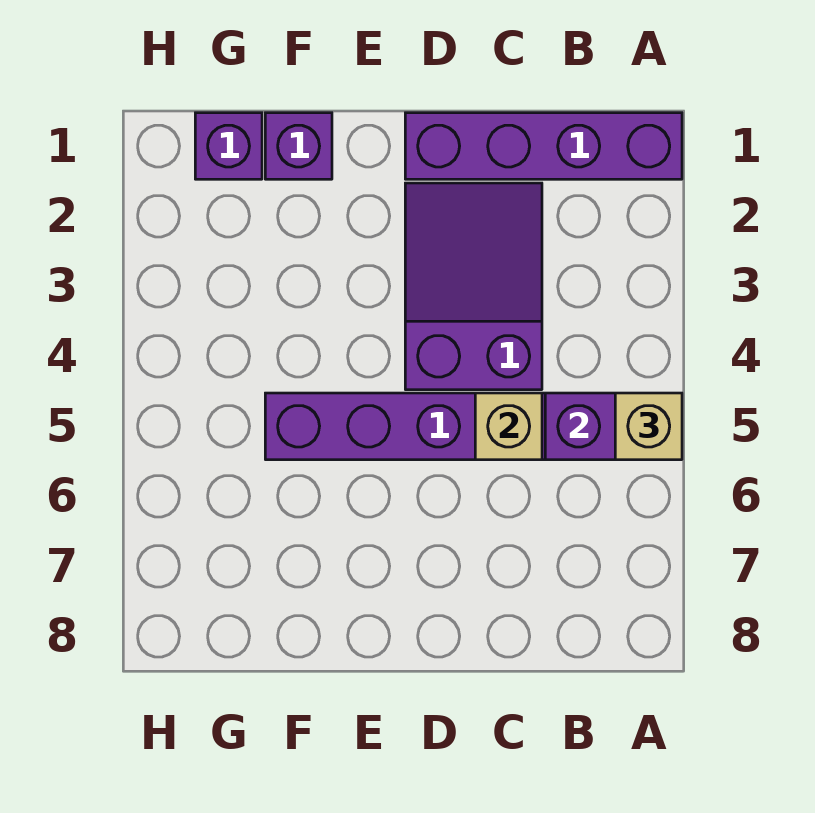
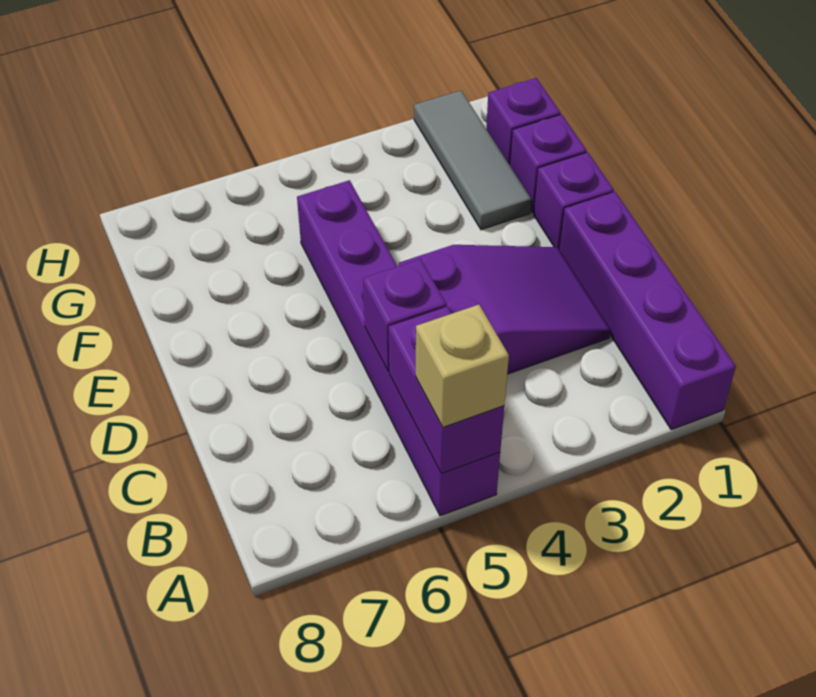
tan brick C5 level 2 -> purple brick C5 level 2
none -> purple brick E1 level 1
none -> grey tile F2:H2 level 1

